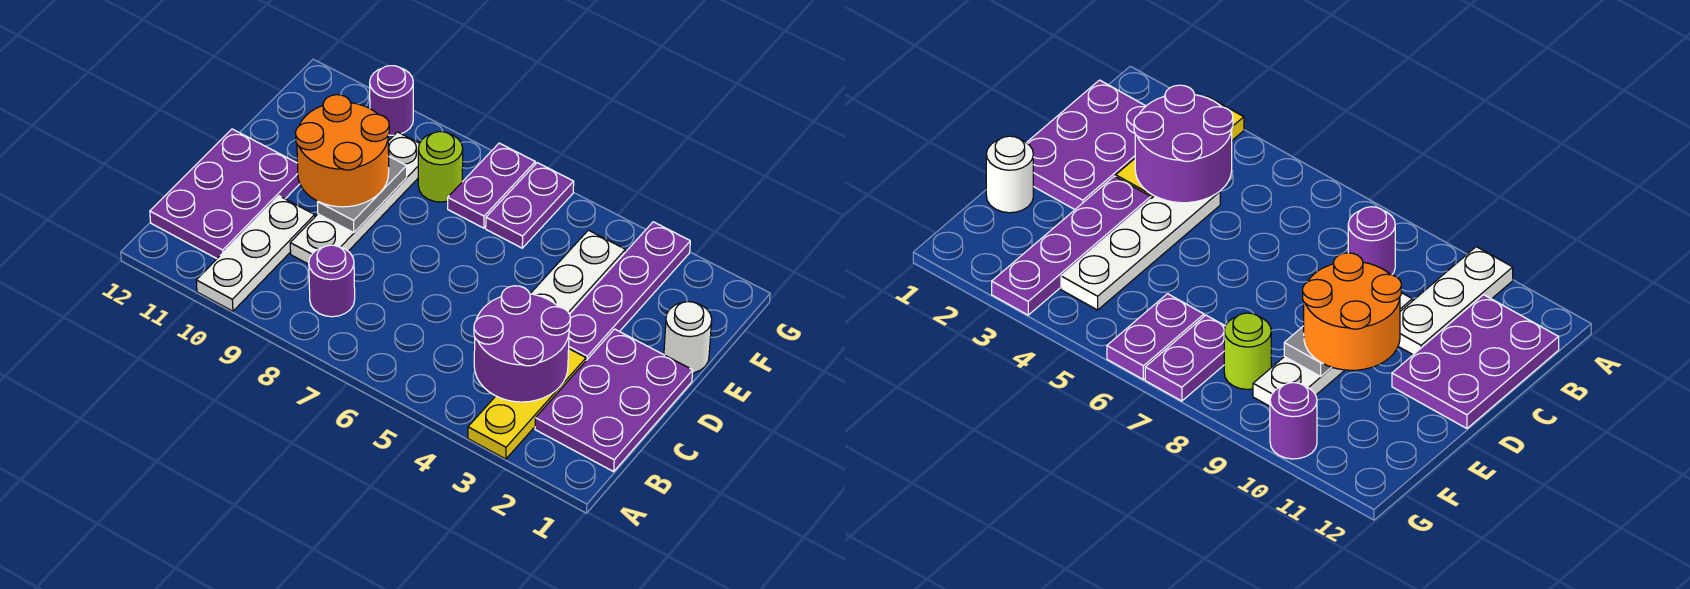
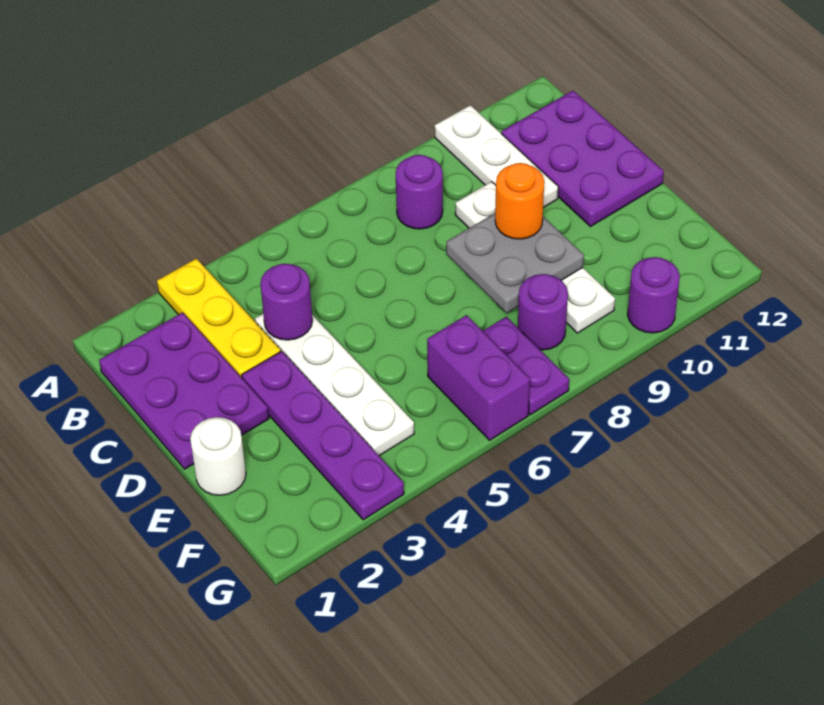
purple round brick B3:C4 level 2 -> purple round brick C4 level 2
grey plate D9:E9 level 2 -> grey plate D8:E9 level 2
orange round brick D9:E10 level 3 -> orange round brick D9 level 3
purple plate F6:G6 level 1 -> purple brick F6:G6 level 1
lime round brick F8 level 1 -> purple round brick F8 level 1

